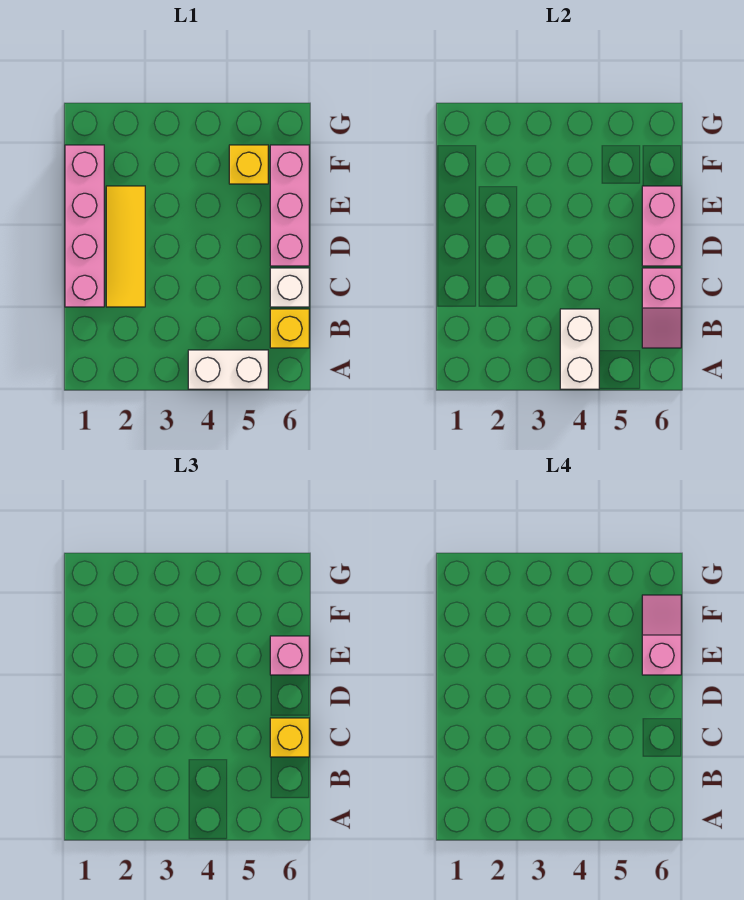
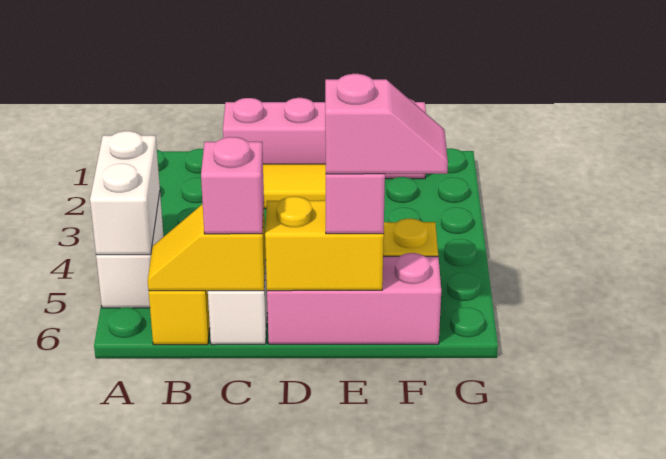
white brick A4:B4 level 2 -> white brick A4:A5 level 2
pink slope B6:C6 level 2 top C -> yellow slope B6:C6 level 2 top C
yellow brick C6 level 3 -> pink brick C6 level 3
pink brick D6:E6 level 2 -> yellow brick D6:E6 level 2

